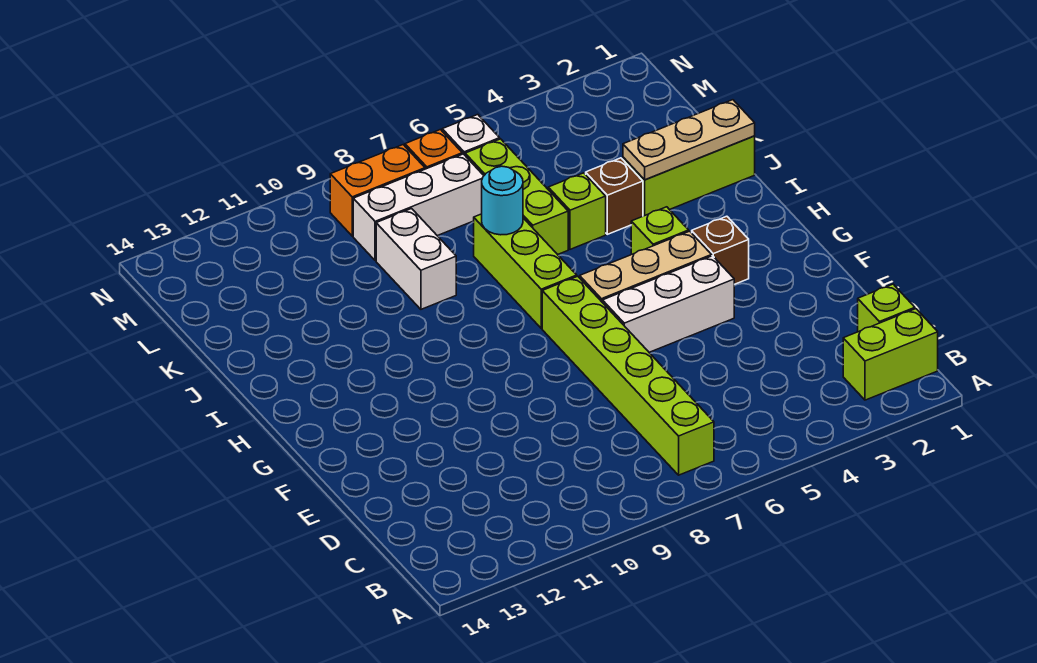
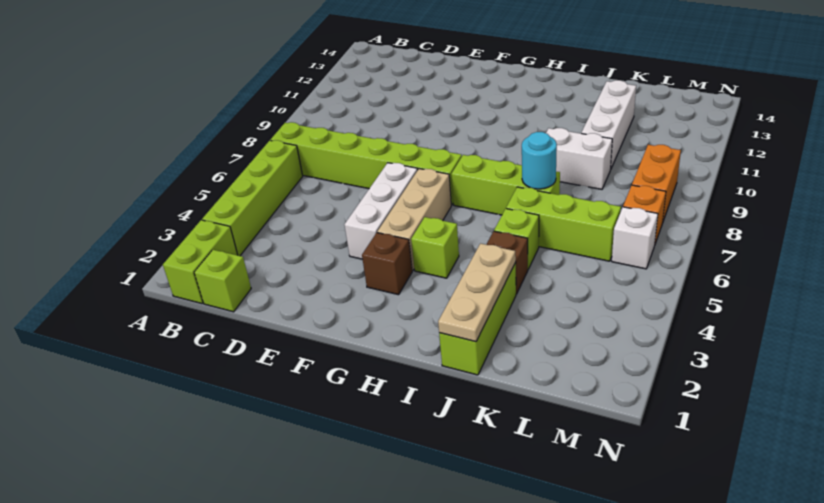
none -> lime brick B3:B6 level 1
white brick L7:L9 level 1 -> white brick K10:K12 level 1

